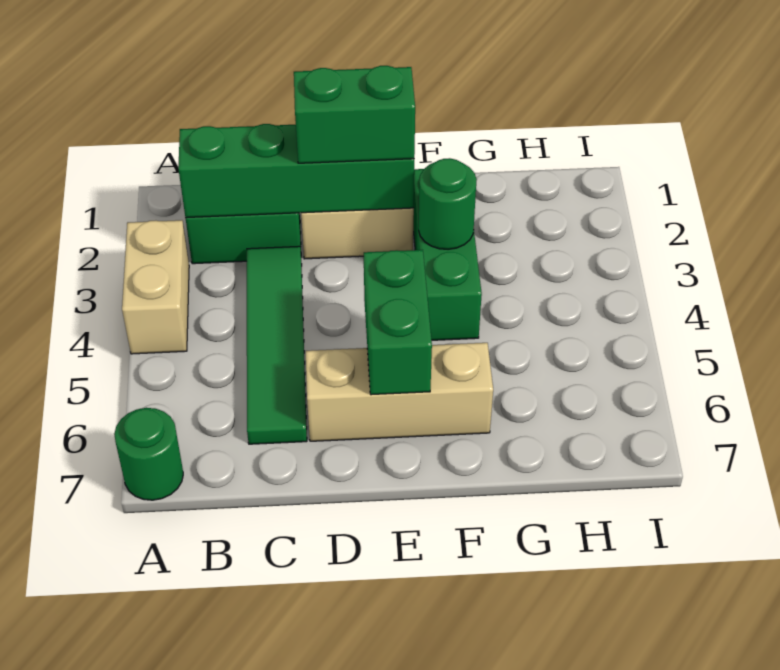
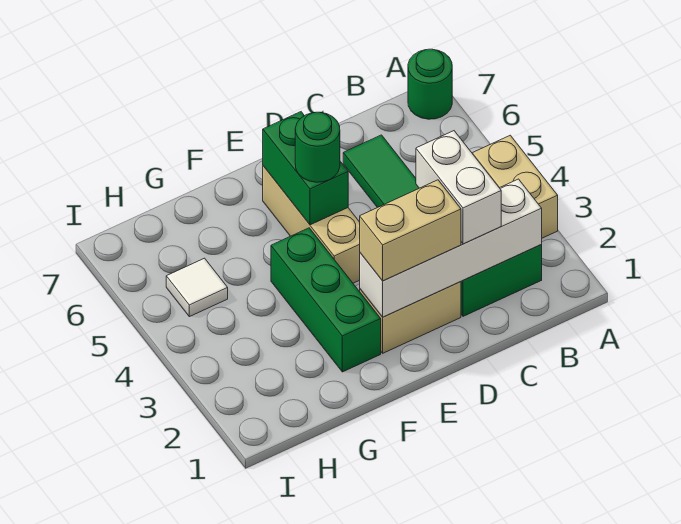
green brick B2:E2 level 2 -> white brick B2:E2 level 2
none -> white brick C2:C3 level 3
green brick D2:E2 level 3 -> tan brick D2:E2 level 3
tan brick D6:F6 level 1 -> tan brick E4:E6 level 1
green round brick F3 level 2 -> green round brick E5 level 3
none -> white tile H5 level 1

